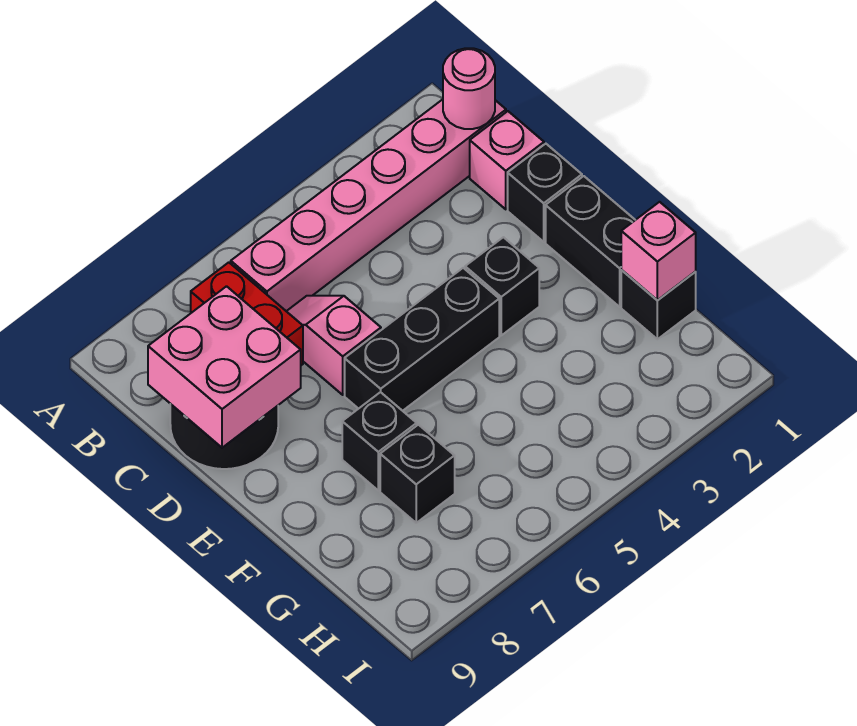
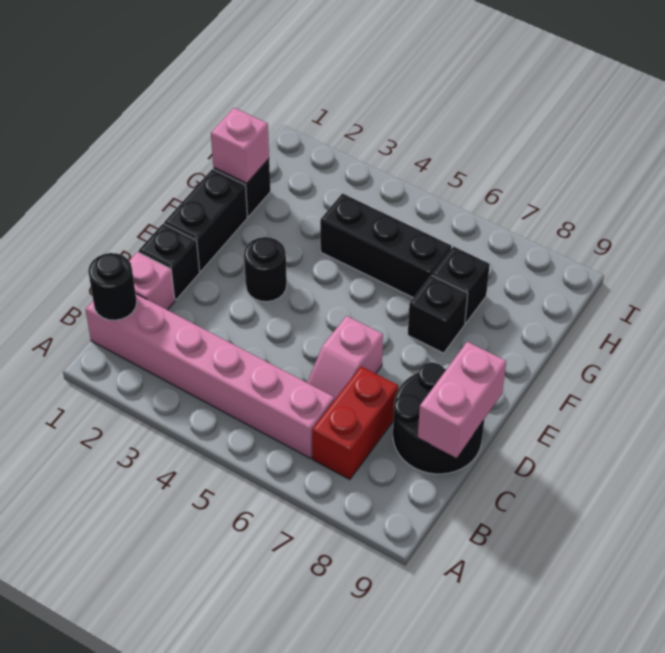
pink round brick B1 level 2 -> black round brick B1 level 2
pink brick C8:D9 level 2 -> pink brick C9:D9 level 2
black brick E3 level 1 -> black round brick E3 level 1
black brick E4:E6 level 1 -> black brick G4:G6 level 1

